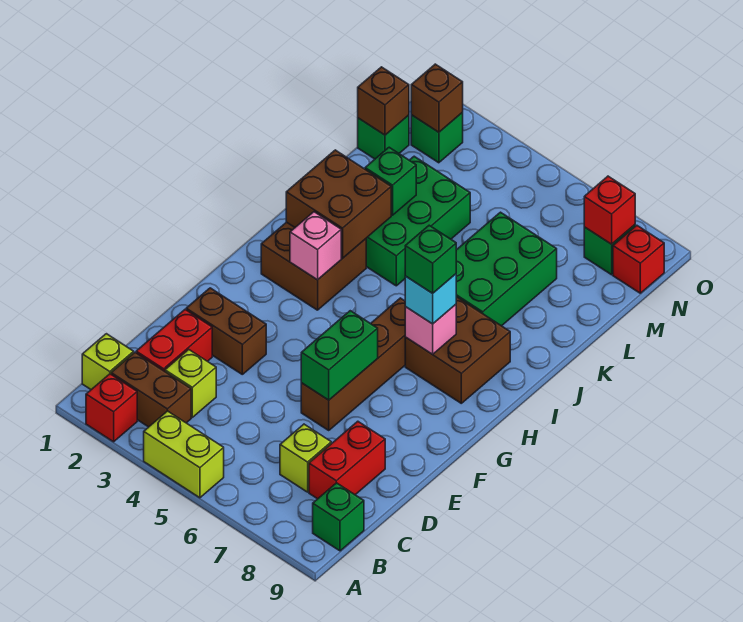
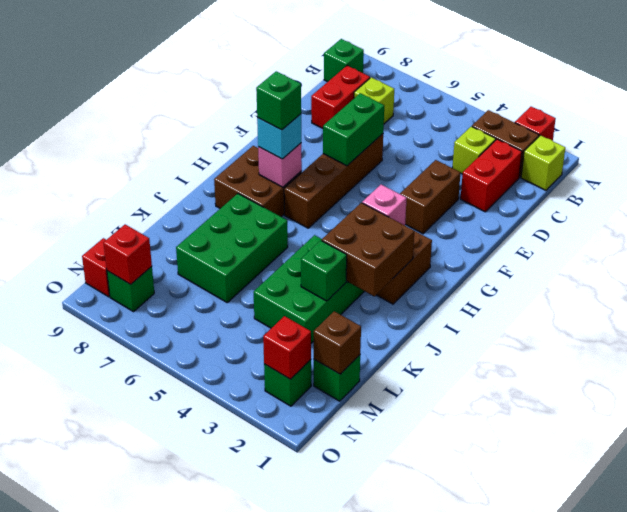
lime brick A4:A5 level 1 -> none
brown brick E2:E3 level 1 -> brown brick E3:F3 level 1
brown brick N2 level 2 -> red brick N2 level 2

